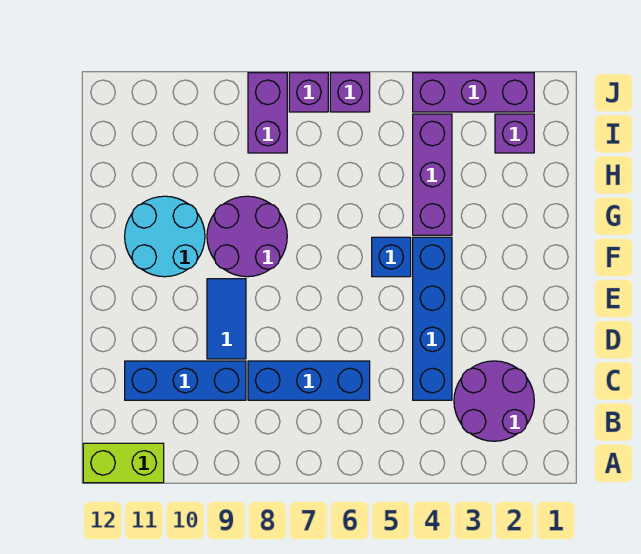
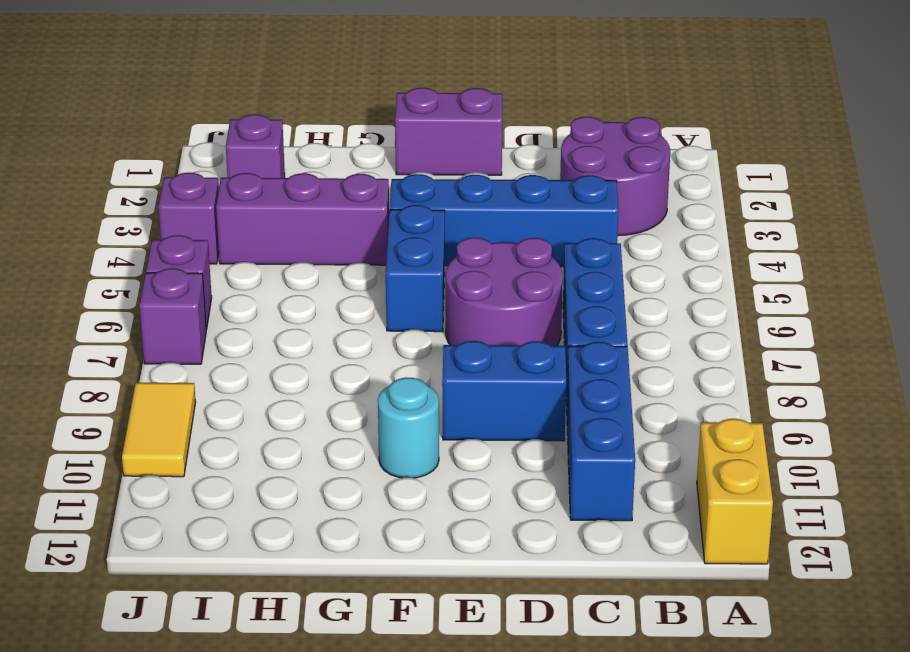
lime brick A11:A12 level 1 -> yellow brick A11:A12 level 1
blue tile D9:E9 level 1 -> blue brick D9:E9 level 1
blue brick F5 level 1 -> blue brick F5:F6 level 1
purple round brick F8:G9 level 1 -> purple round brick D6:E7 level 1
cyan round brick F10:G11 level 1 -> cyan round brick F10 level 1
purple brick I8:J8 level 1 -> purple brick E1:F1 level 1
purple brick J2:J4 level 1 -> purple brick J4 level 1
none -> yellow tile J9:J10 level 1

